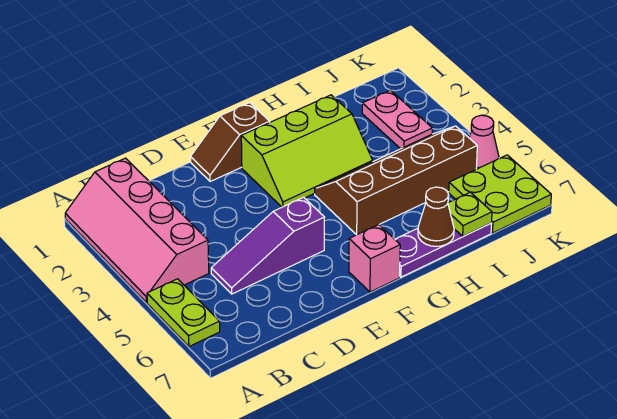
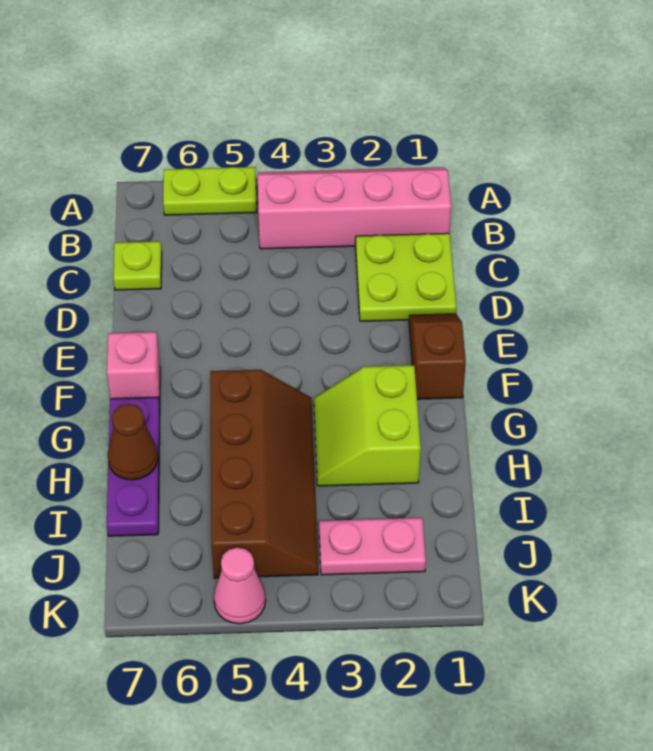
purple slope C5:E5 level 1 top E -> none
lime slope F2:H3 level 1 top 2 -> lime slope G2:H3 level 1 top 2
lime plate I7 level 2 -> lime plate C7 level 1
lime plate J6:K7 level 1 -> lime plate C1:D2 level 1

